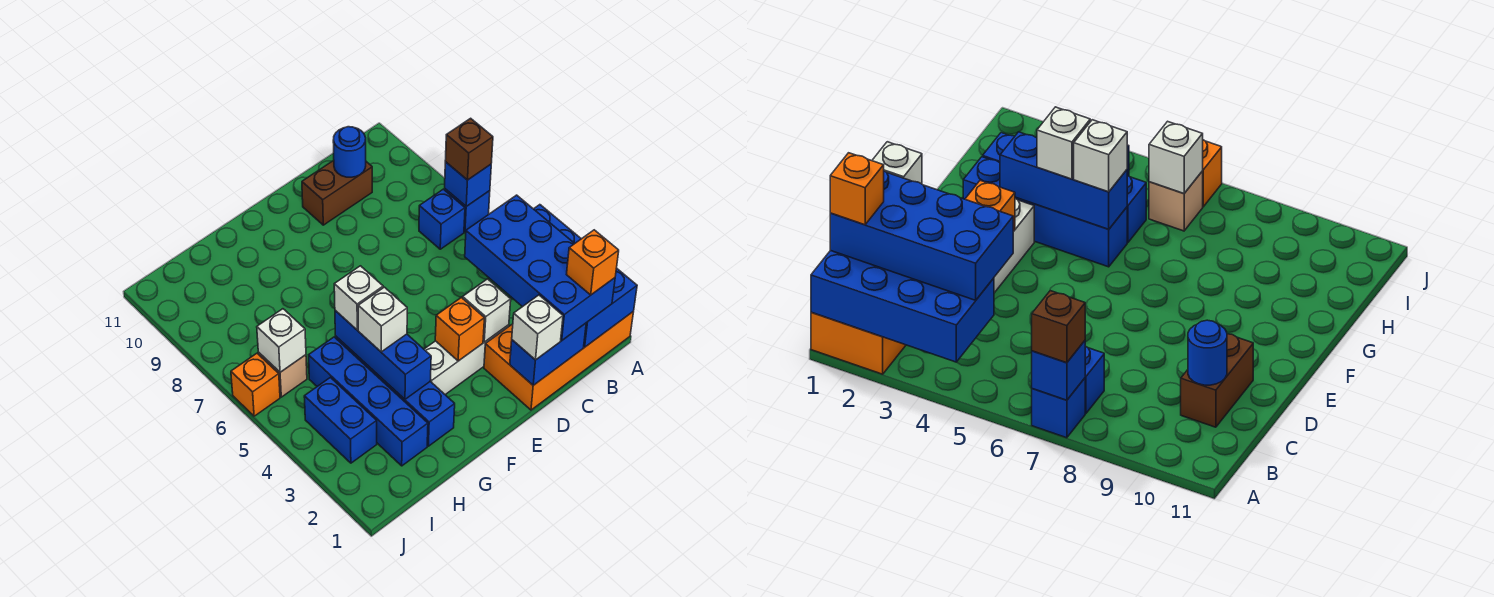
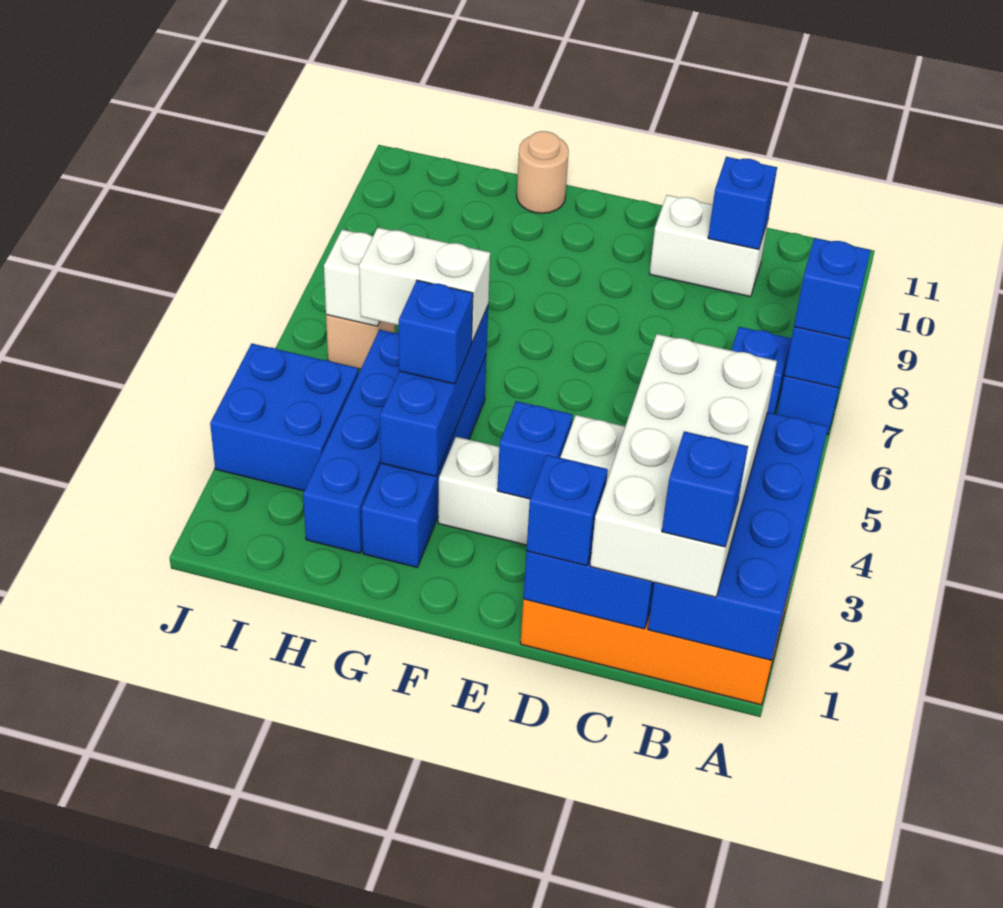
brown brick A7 level 3 -> blue brick A7 level 3
blue brick B1:C4 level 3 -> white brick B1:C4 level 3
orange brick B1 level 4 -> blue brick B1 level 4
brown brick C10:D10 level 1 -> white brick C10:D10 level 1
blue round brick C10 level 2 -> blue brick C10 level 2
white brick D1 level 3 -> blue brick D1 level 3
orange brick E3 level 2 -> blue brick E3 level 2
white brick G4 level 3 -> blue brick G4 level 3
white brick G5 level 3 -> white brick G5:H5 level 3
none -> tan round brick G11 level 1
blue brick I3:I4 level 1 -> blue brick I3:J4 level 1
orange brick J6 level 1 -> none

